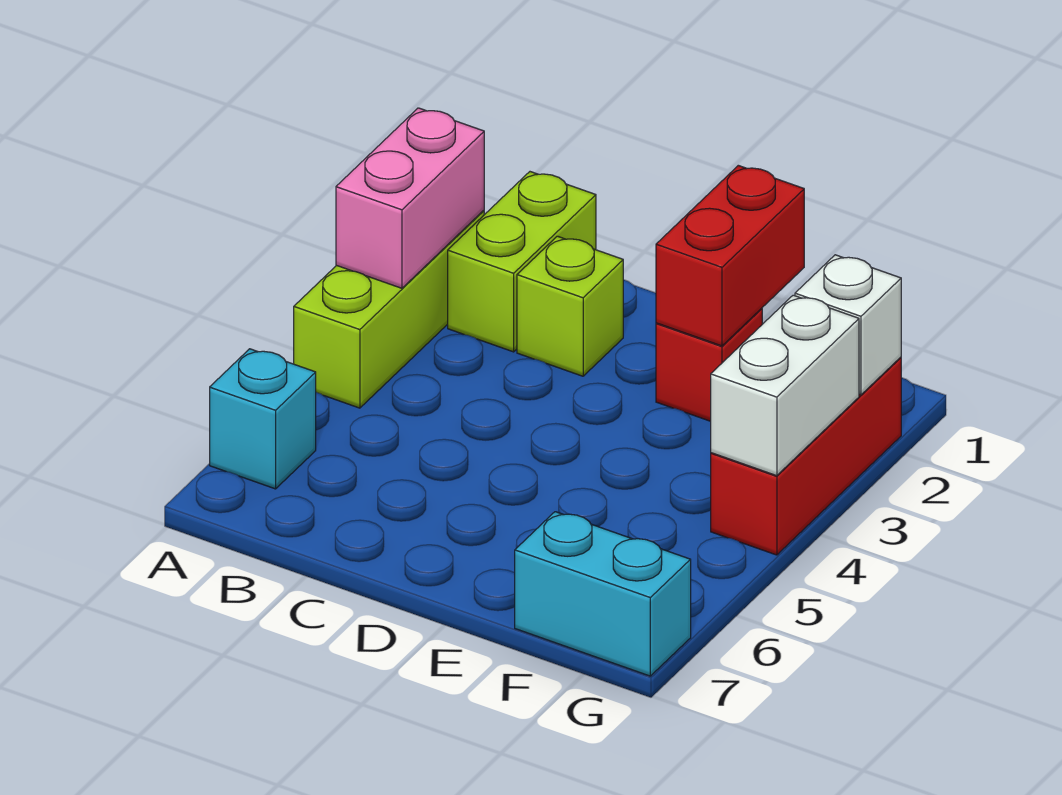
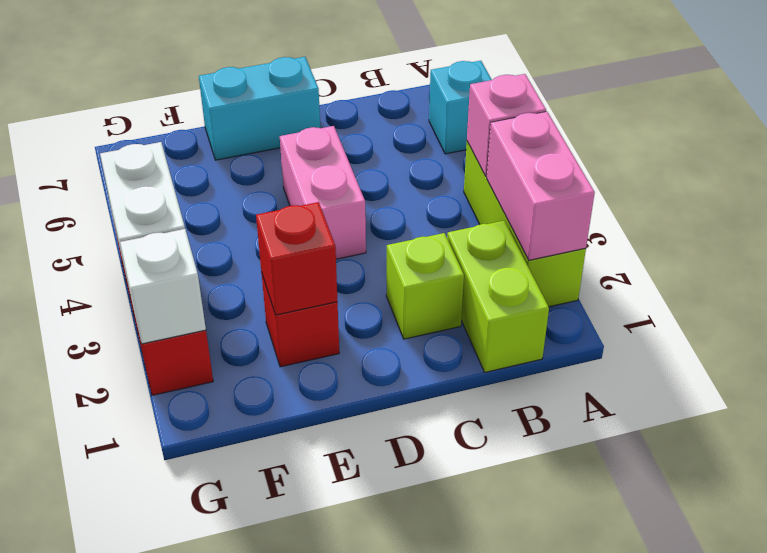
none -> pink brick A4 level 2
none -> pink brick D4:D5 level 1
red brick E1:E2 level 2 -> red brick E2 level 2
cyan brick F7:G7 level 1 -> cyan brick D7:E7 level 1

